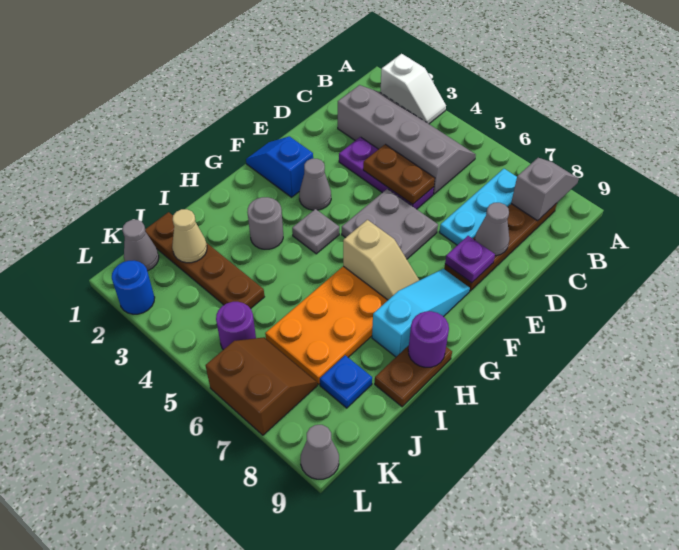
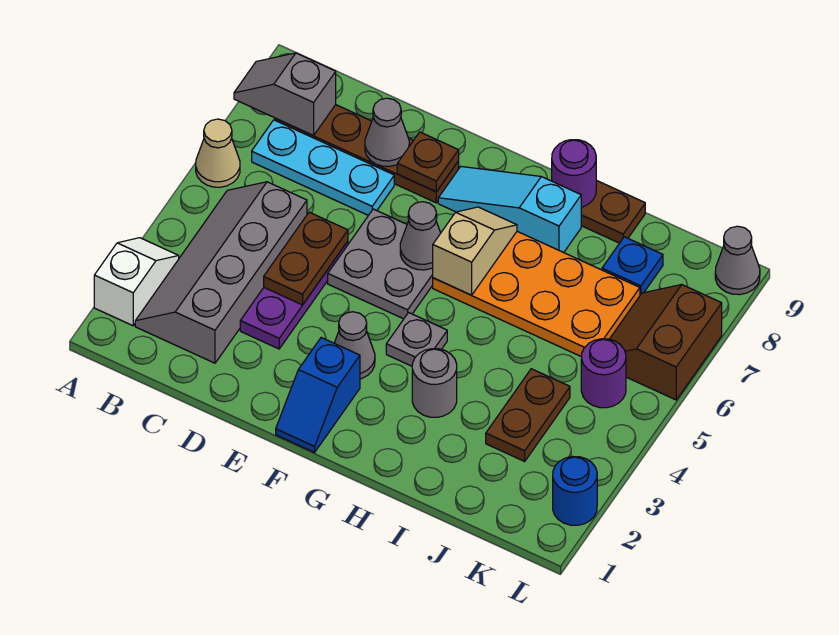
purple plate E8 level 2 -> brown plate E8 level 2
brown plate J1:J4 level 1 -> brown plate J3:J4 level 1
tan cone J2 level 2 -> tan cone A6 level 1
grey cone K1 level 1 -> grey cone F6 level 2

